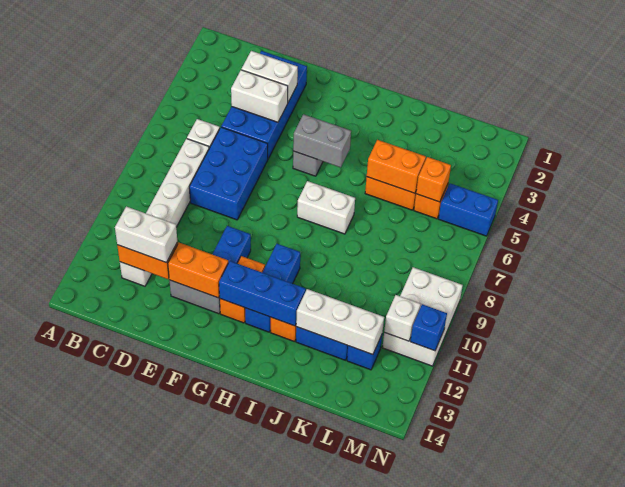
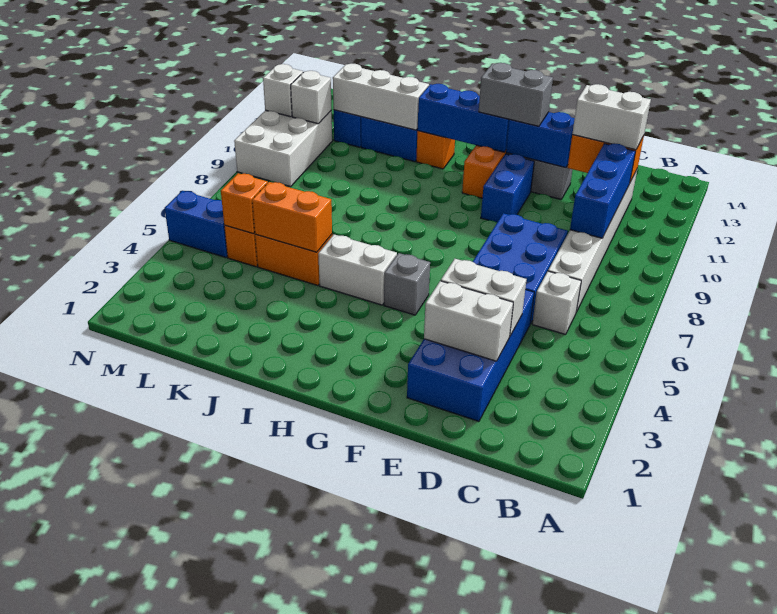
orange brick E12:F12 level 2 -> blue brick E12:F12 level 2
grey brick G5:H5 level 2 -> grey brick F12:G12 level 3
white brick H7:I7 level 1 -> white brick H5:I5 level 1
blue brick H10:H12 level 1 -> blue brick C9:C11 level 2
blue brick N11 level 2 -> white brick N11 level 2

